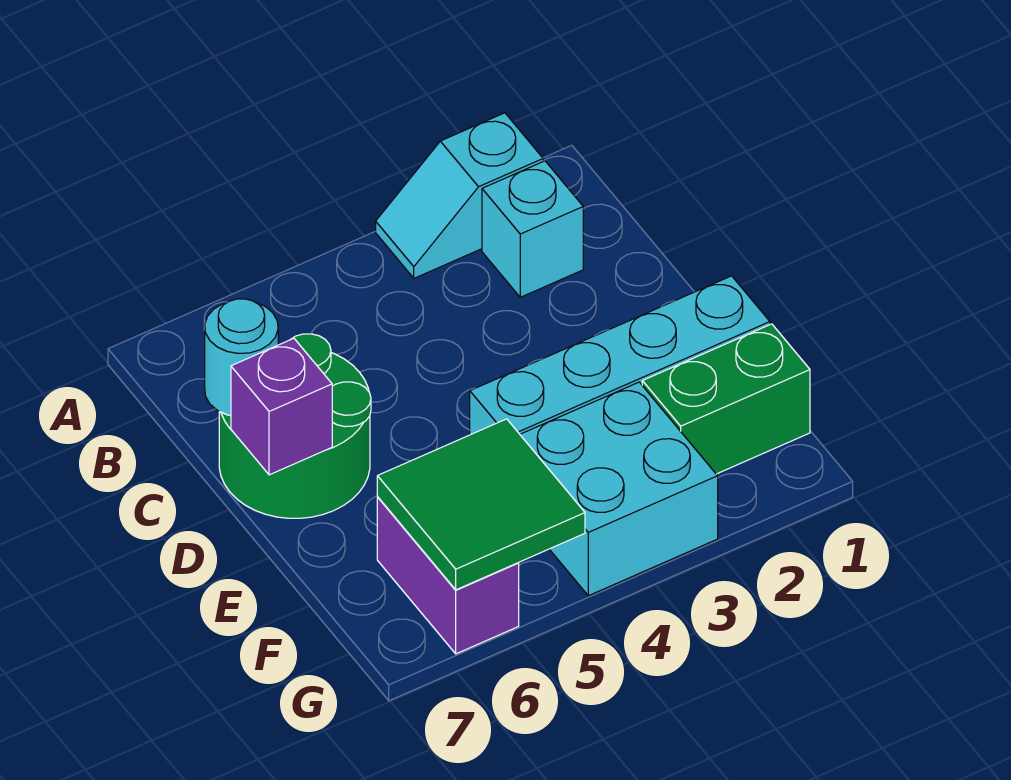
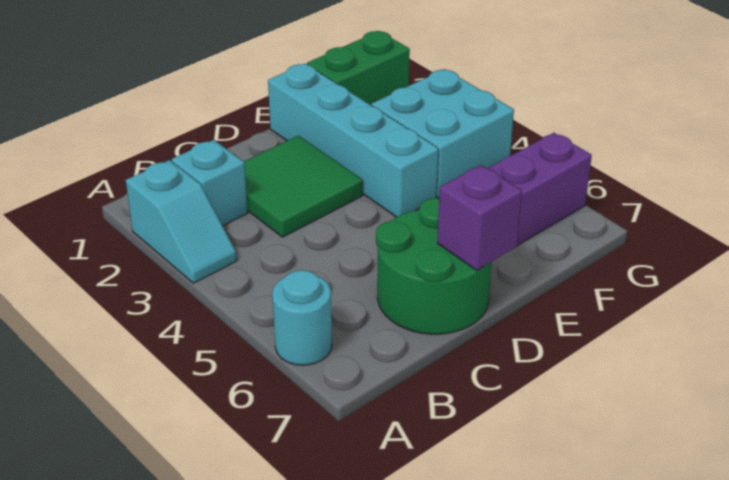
cyan round brick C7 level 2 -> cyan round brick A6 level 1
green brick F1:F2 level 1 -> green brick F1:G1 level 1
green tile F5:G6 level 2 -> green tile C2:D3 level 1

